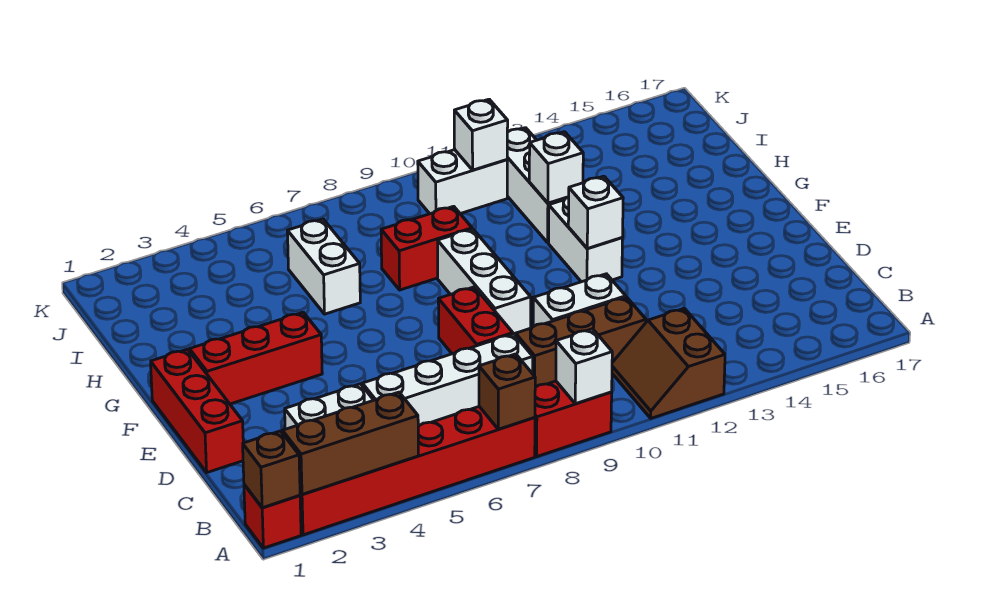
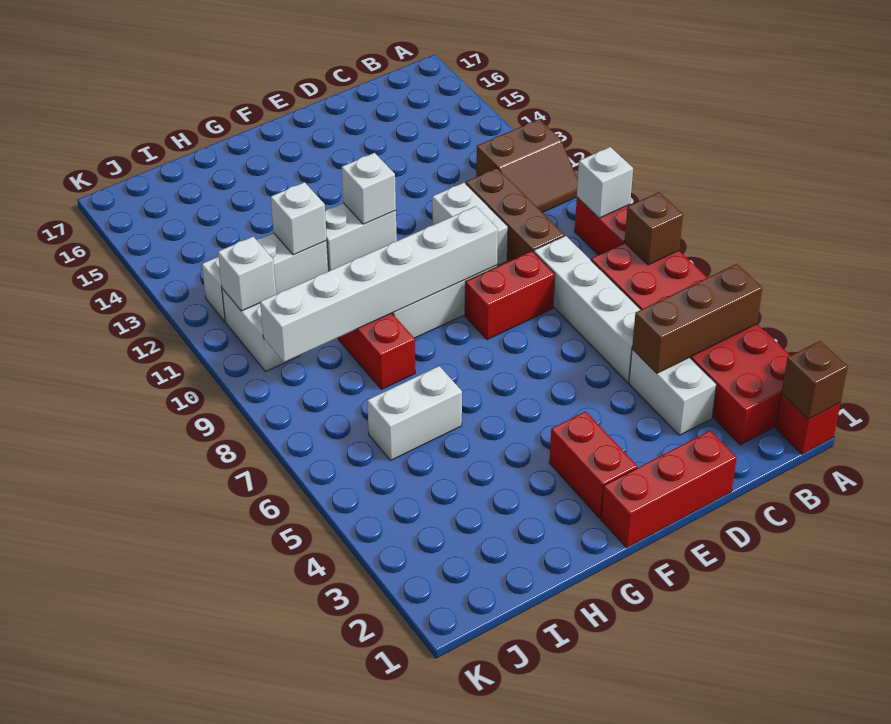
red brick A2:A7 level 1 -> red brick A2:B7 level 1
brown brick A2:A4 level 2 -> brown brick A4:C4 level 2
none -> white brick E9:J9 level 2
red brick F2:F4 level 1 -> red brick F2:F3 level 1

